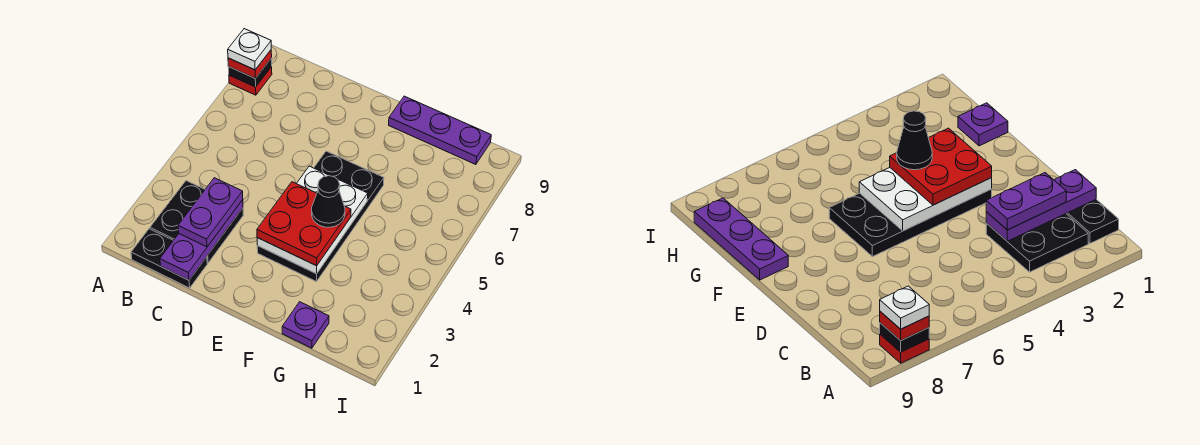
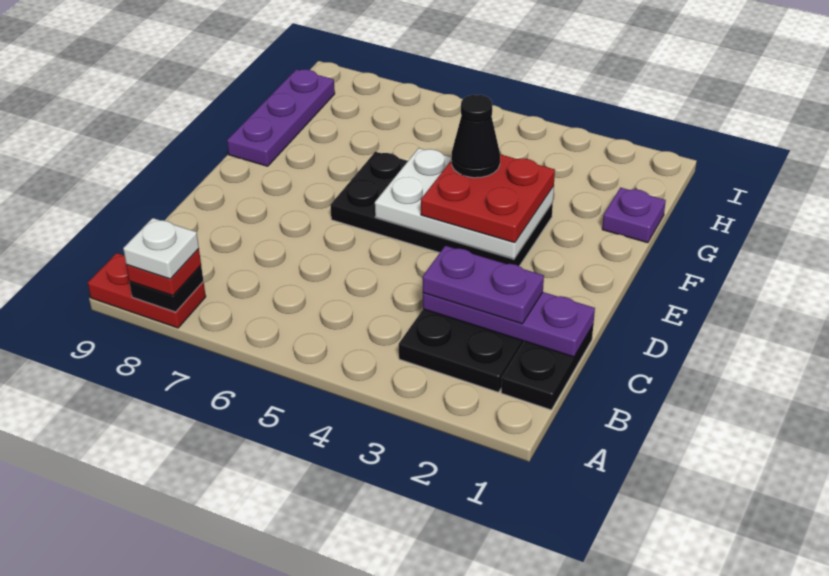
red plate A8 level 1 -> red plate A8:A9 level 1

